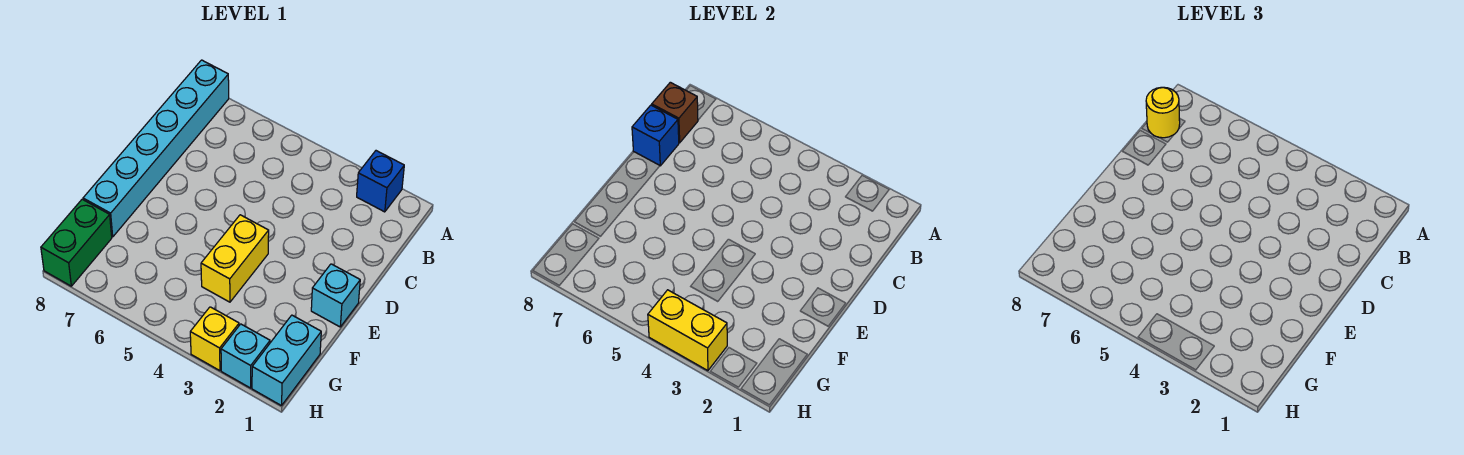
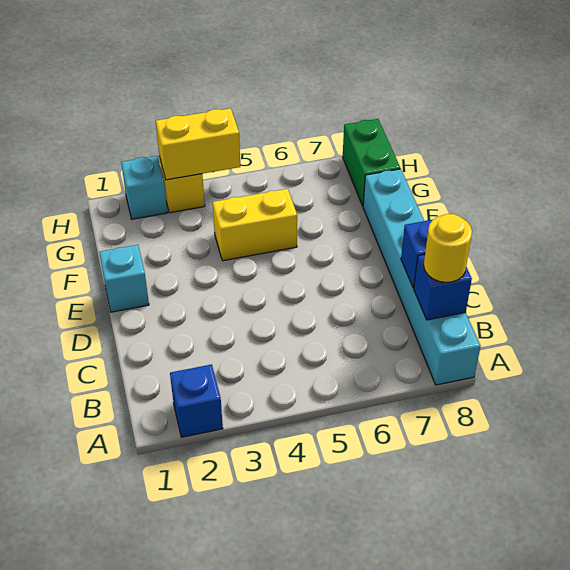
brown brick B8 level 2 -> blue brick B8 level 2
yellow brick E4:F4 level 1 -> yellow brick F4:F5 level 1
cyan brick G1:H1 level 1 -> none

